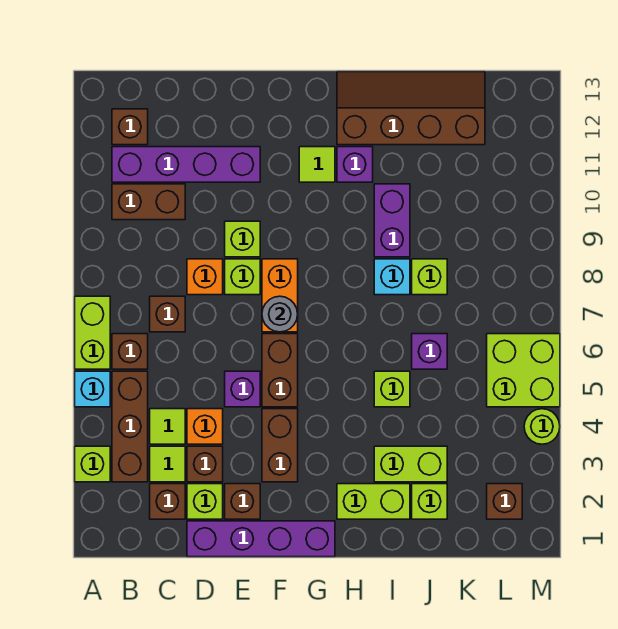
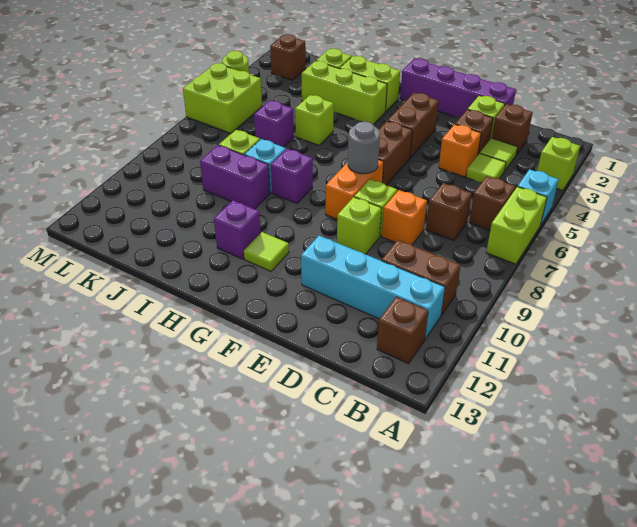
brown brick B3:B5 level 1 -> none
purple brick B11:E11 level 1 -> cyan brick B11:E11 level 1
brown brick E2 level 1 -> none
purple brick E5 level 1 -> purple brick H8 level 1
brown slope H12:K13 level 1 top 12 -> none
lime brick I3:J3 level 1 -> lime brick H3:J3 level 1
purple brick I9:I10 level 1 -> purple brick I9:J9 level 1

